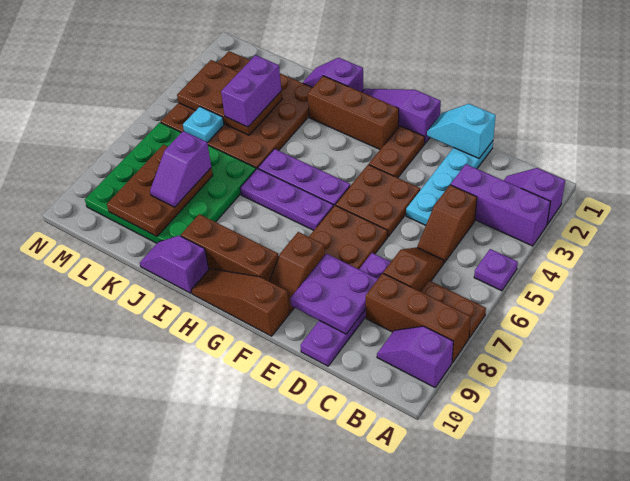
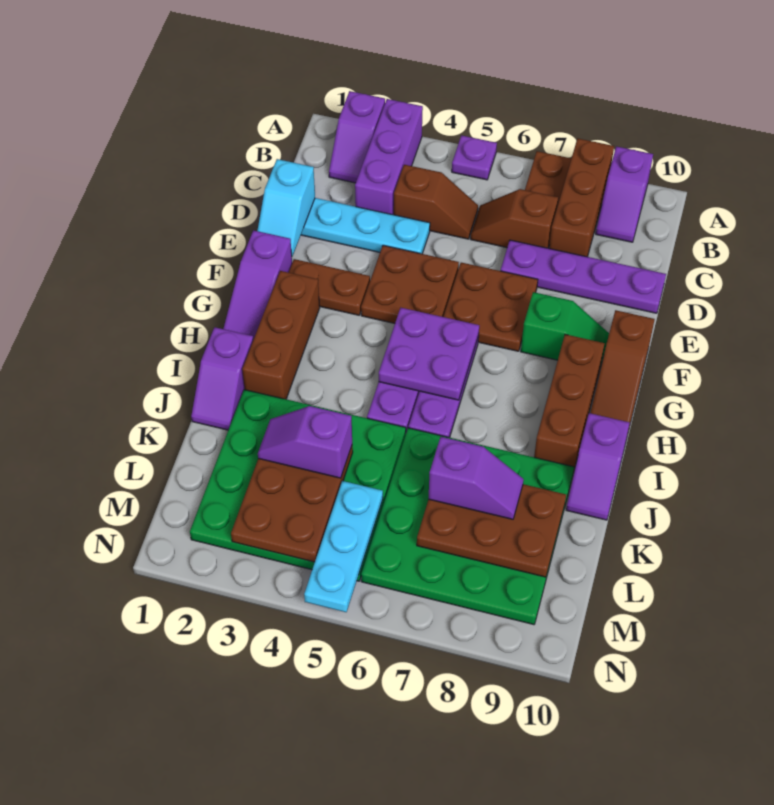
purple plate D8:E9 level 2 -> purple plate G5:H6 level 2
brown slope F8:F9 level 1 top 8 -> green slope F8:F9 level 1 top 8
brown plate J2:M5 level 1 -> green plate J2:M5 level 1
purple brick K3:K4 level 3 -> purple slope K3:K4 level 3 top 4
cyan plate L5 level 2 -> cyan plate L5:N5 level 2

